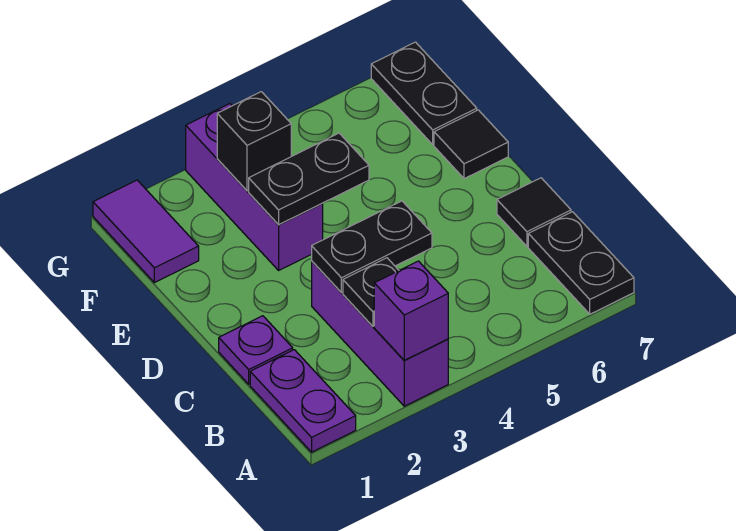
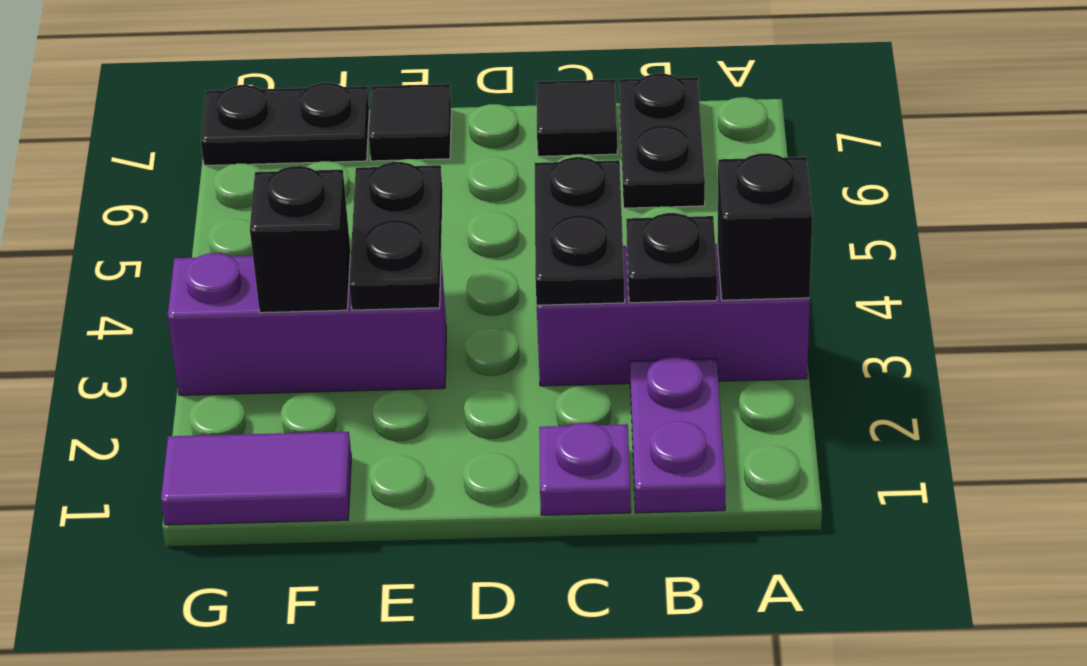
purple plate A1:B1 level 1 -> purple plate B1:B2 level 1
purple brick A3 level 2 -> black brick A3 level 2
black plate A7:B7 level 1 -> black plate B6:B7 level 1

